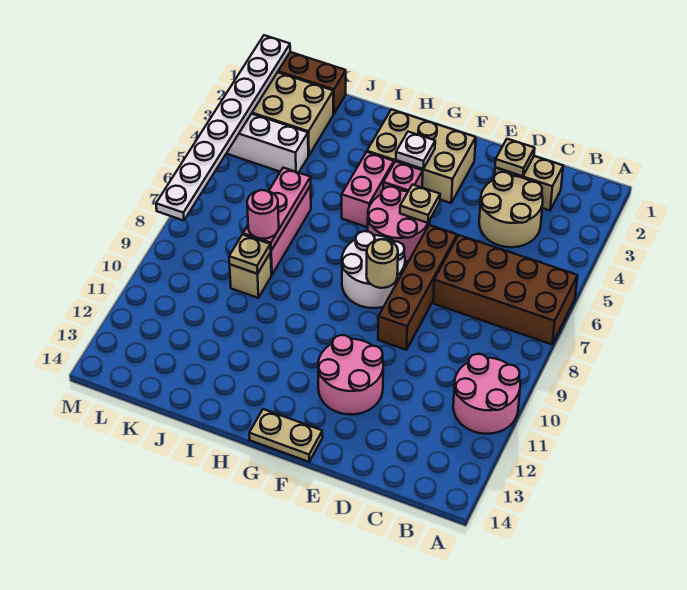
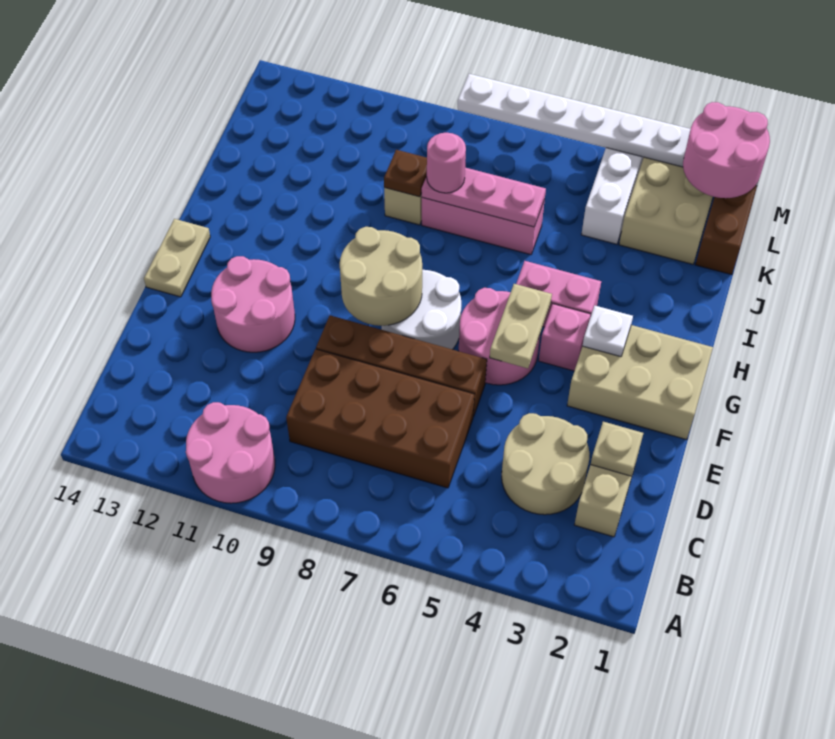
brown brick A6:D7 level 1 -> brown brick C6:D9 level 1
tan brick F2:H3 level 1 -> tan brick F1:G3 level 1
tan plate F5 level 2 -> tan plate F5:G5 level 2
tan round brick F8 level 2 -> tan round brick F8:G9 level 2
tan plate J9 level 2 -> brown plate J9 level 2
none -> pink round brick L1:M2 level 3

